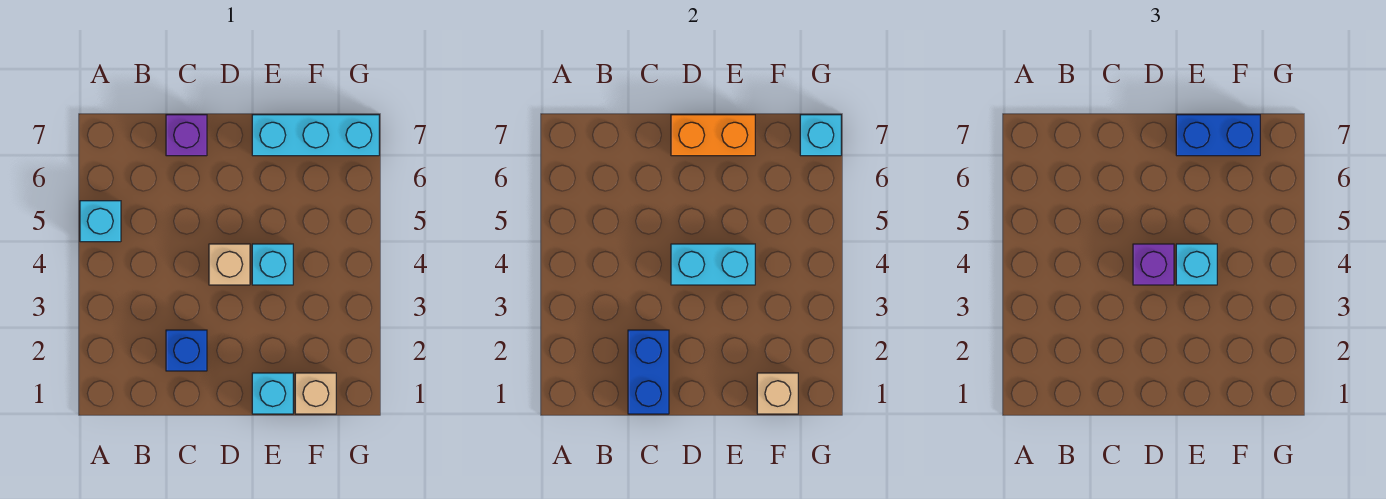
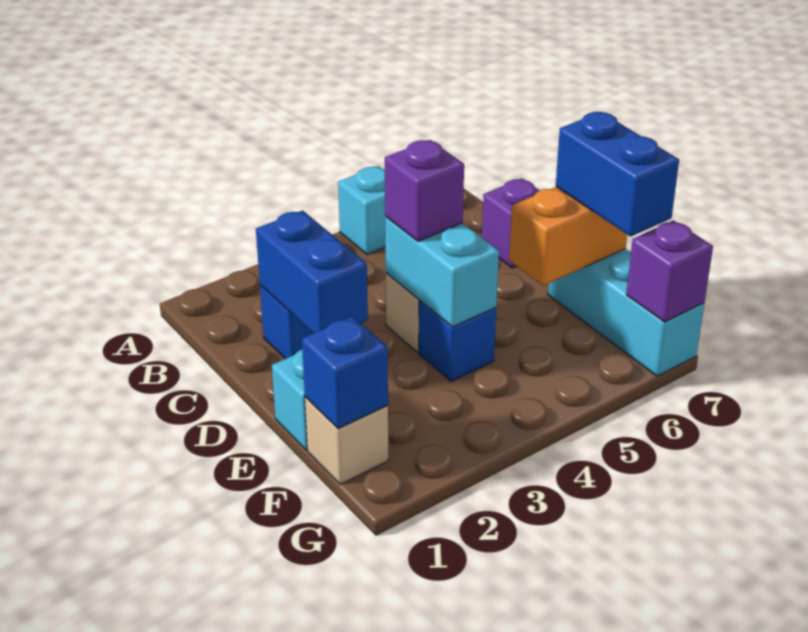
blue brick C1:C2 level 2 -> blue brick C2:D2 level 2
orange brick D7:E7 level 2 -> orange brick E6:E7 level 2
cyan brick E4 level 1 -> blue brick E4 level 1
cyan brick E4 level 3 -> none
tan brick F1 level 2 -> blue brick F1 level 2
cyan brick G7 level 2 -> purple brick G7 level 2

